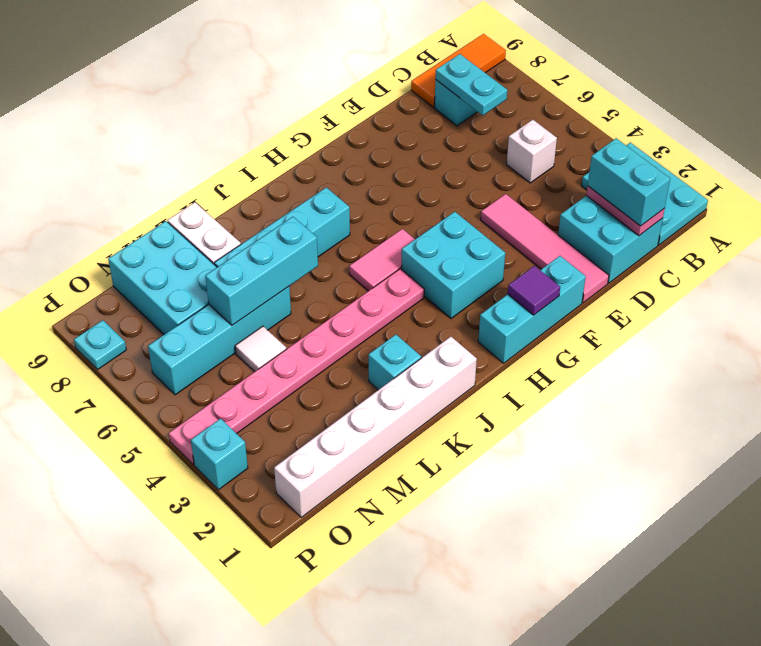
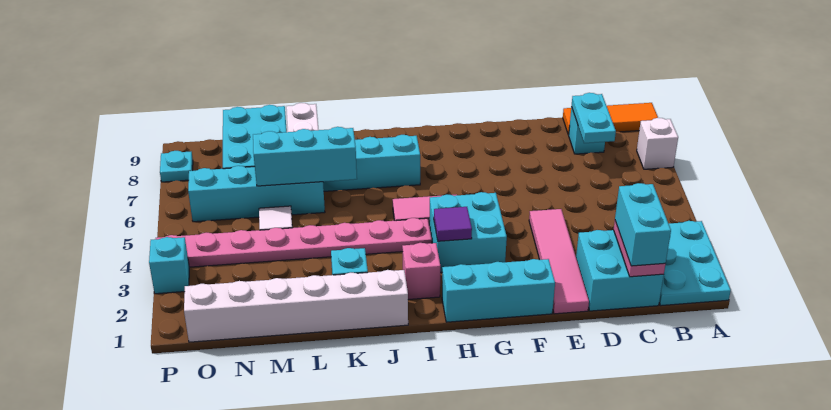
white brick C5 level 1 -> white brick A7 level 1
purple tile G1 level 2 -> purple tile H3 level 2
none -> pink brick I2 level 1

